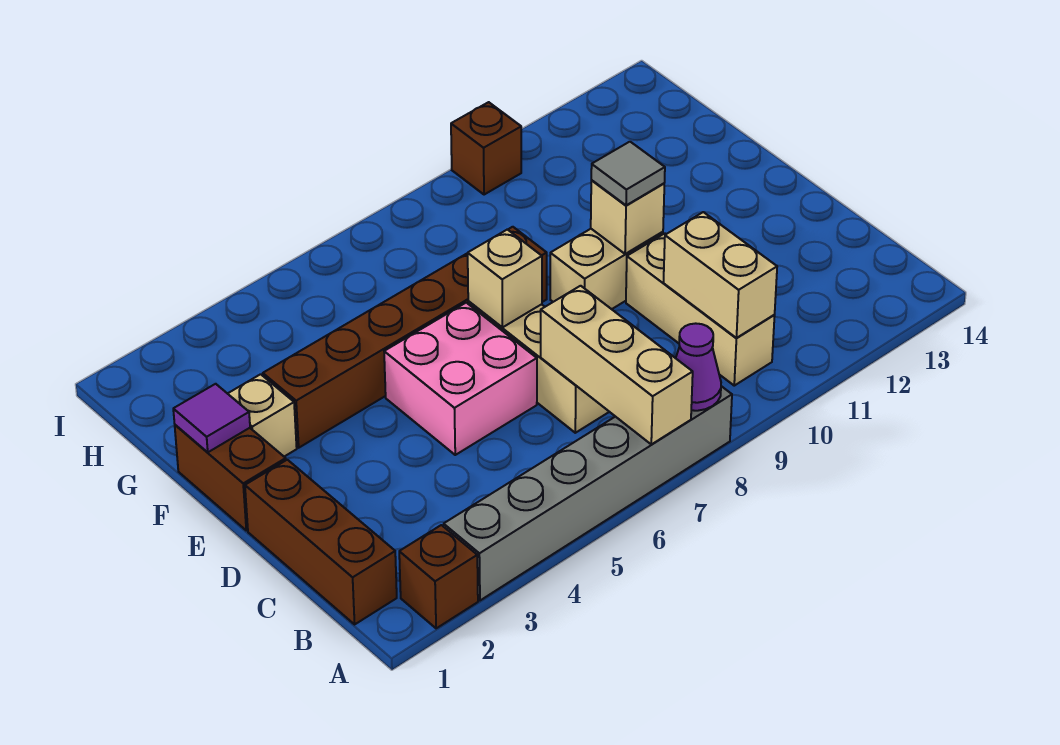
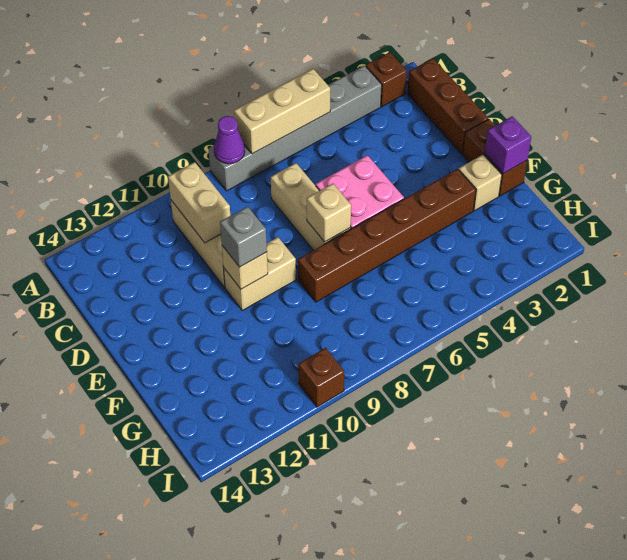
tan brick A7:C7 level 2 -> tan brick A5:A7 level 2
grey tile E10 level 3 -> grey brick E10 level 3
purple tile F1 level 2 -> purple brick F1 level 2

